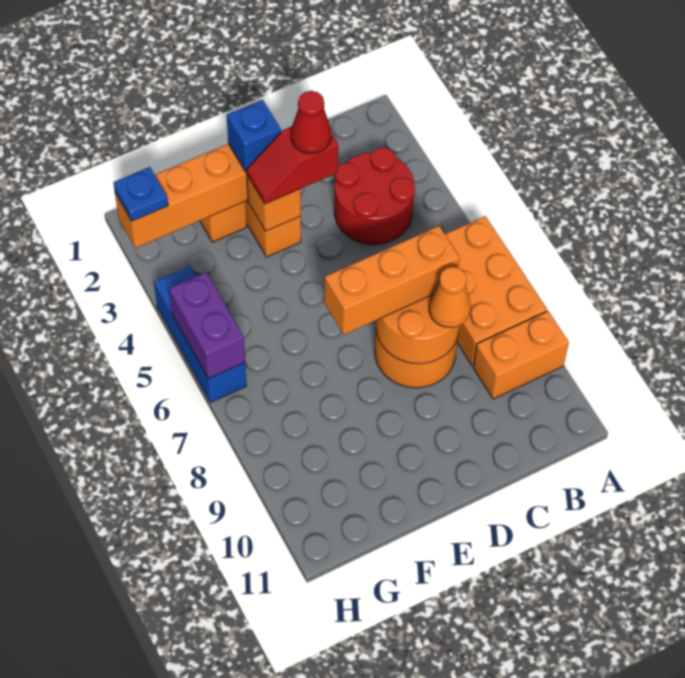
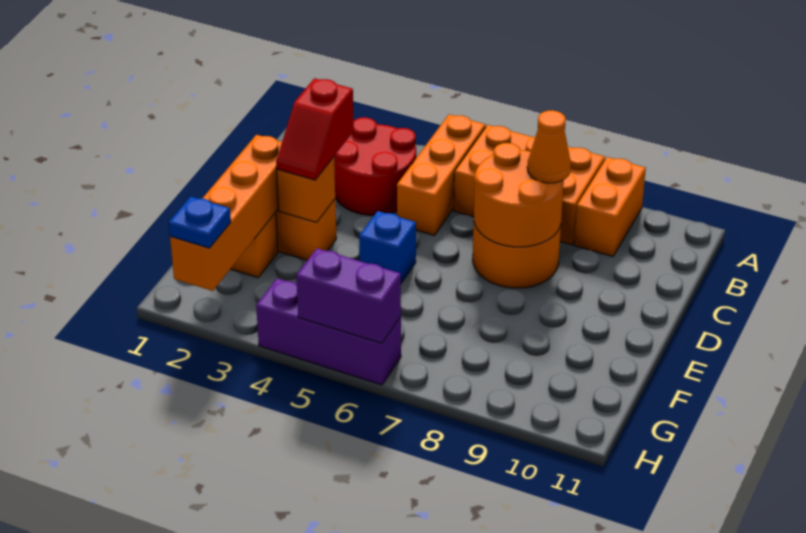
orange brick C7:E7 level 3 -> orange brick A5:C5 level 1
red cone D3 level 4 -> none
blue brick E2 level 3 -> blue brick E5 level 1
blue brick H4:H6 level 1 -> purple brick H4:H6 level 1

